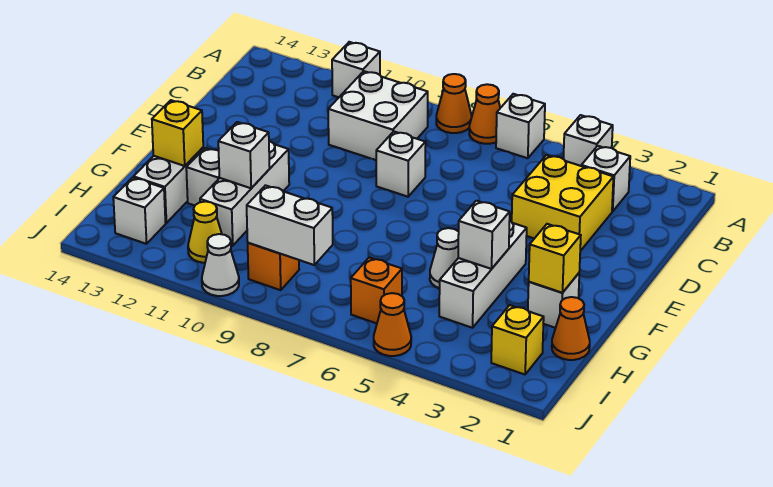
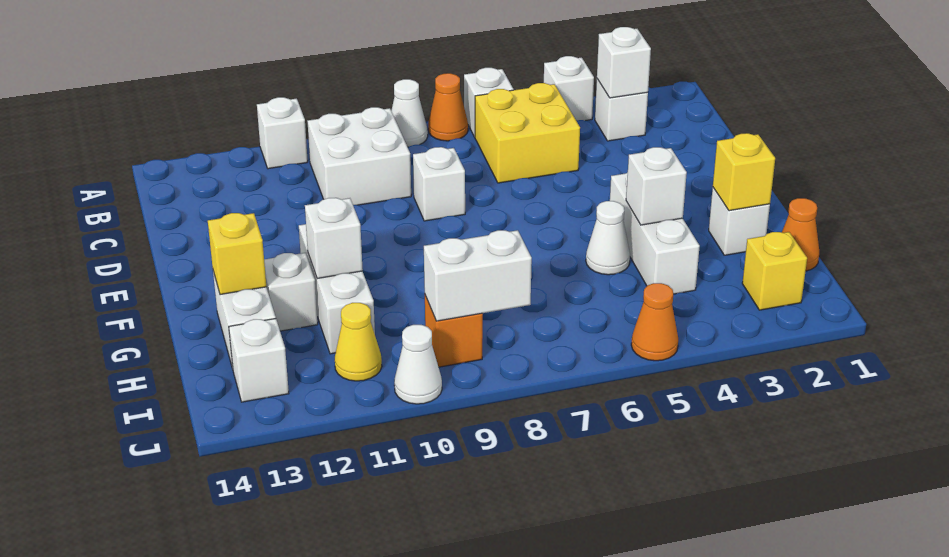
orange cone A8 level 1 -> white cone A8 level 1
none -> white brick B3 level 2
yellow brick C3:D4 level 1 -> yellow brick B5:C6 level 1
orange brick I6 level 1 -> none

